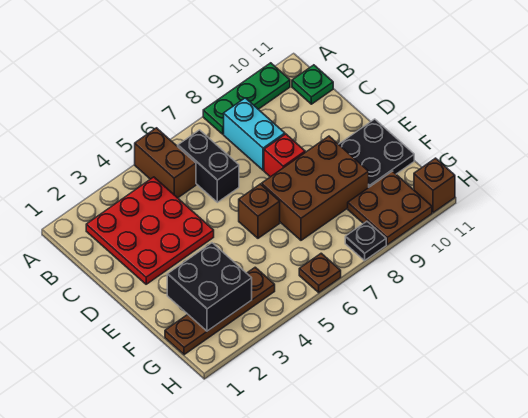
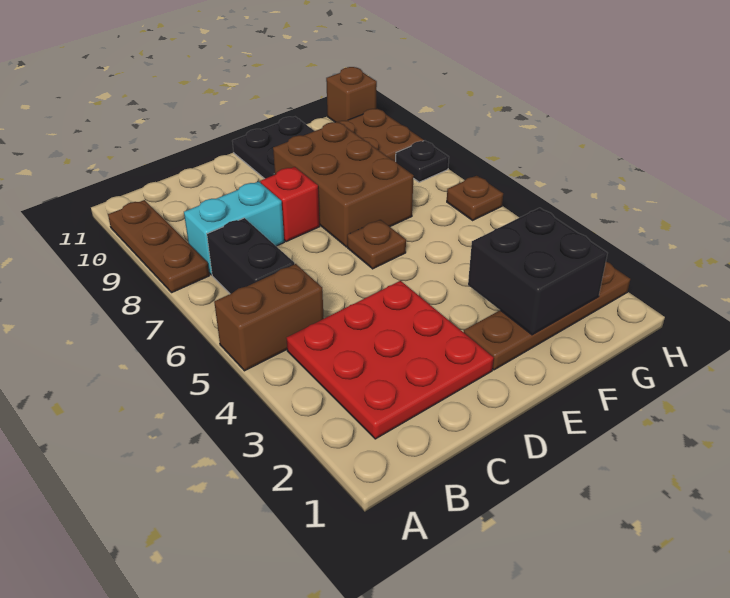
green plate A8:A10 level 1 -> brown plate A8:A10 level 1
black brick B6:C6 level 1 -> black brick B6:B7 level 1
green plate B11 level 1 -> none
brown brick E6 level 1 -> brown plate E6 level 1
brown plate G1:G4 level 1 -> brown plate E2:H2 level 1

